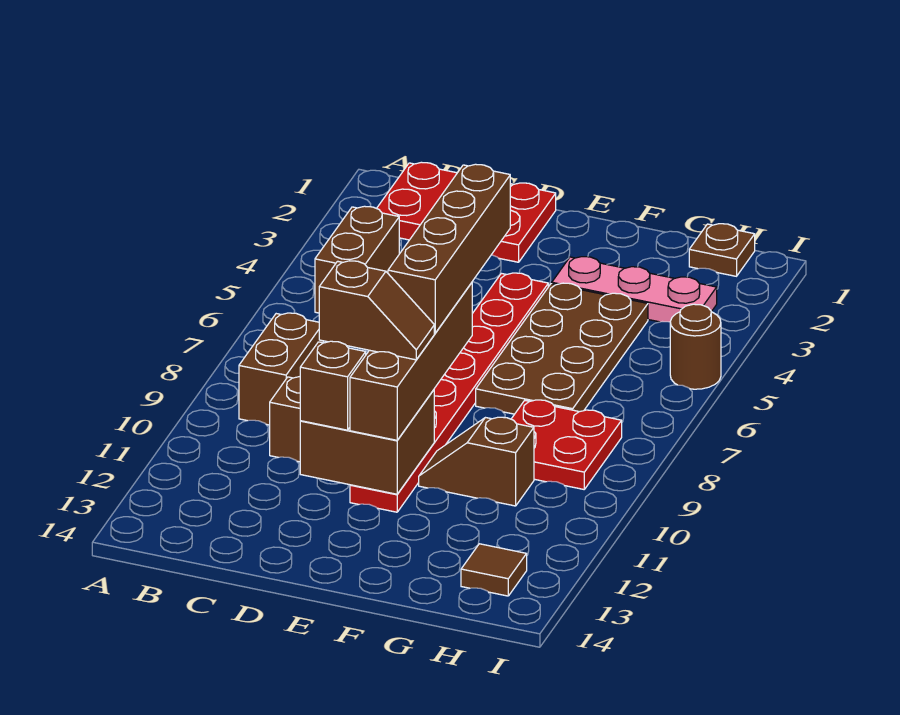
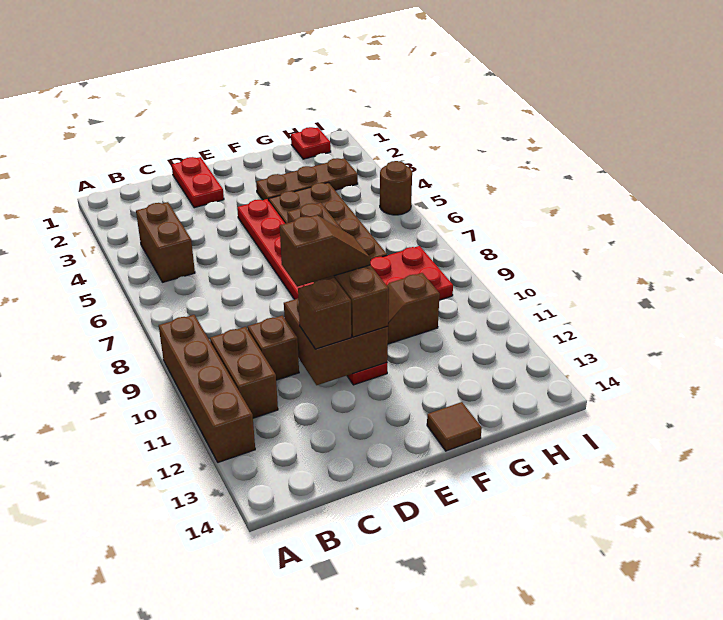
red plate B1:D2 level 1 -> red plate D1:D2 level 1
brown brick B8:B9 level 1 -> brown brick B10:B11 level 1
brown brick E6:E9 level 4 -> brown brick A9:A12 level 1
pink plate F3:H3 level 1 -> brown plate F3:H3 level 1
brown plate H1 level 1 -> red plate H1 level 1
brown tile H13 level 1 -> brown tile F14 level 1

